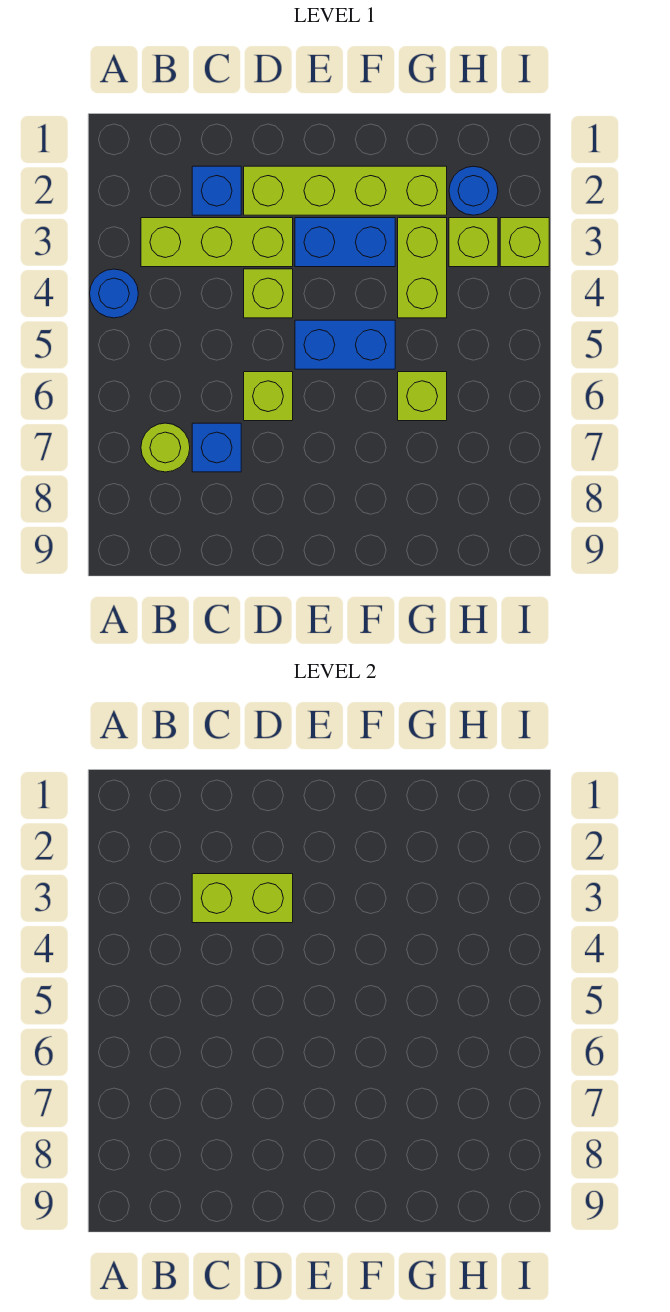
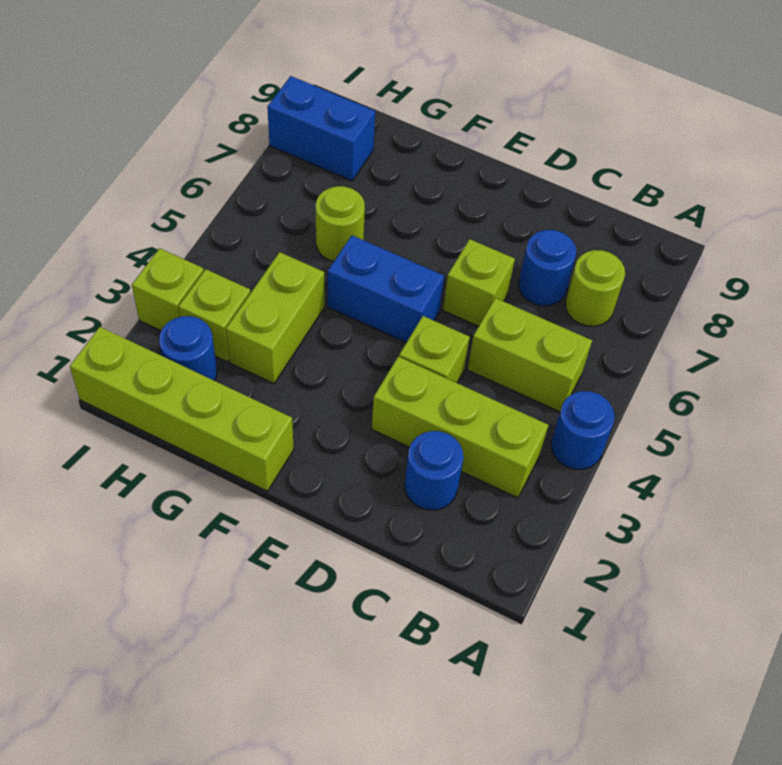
blue brick C2 level 1 -> blue round brick C2 level 1
lime brick C3:D3 level 2 -> lime brick B5:C5 level 1
blue brick C7 level 1 -> blue round brick C7 level 1
lime brick D2:G2 level 1 -> lime brick F1:I1 level 1
blue brick E3:F3 level 1 -> blue brick H8:I8 level 1
lime brick G6 level 1 -> lime round brick G6 level 1

